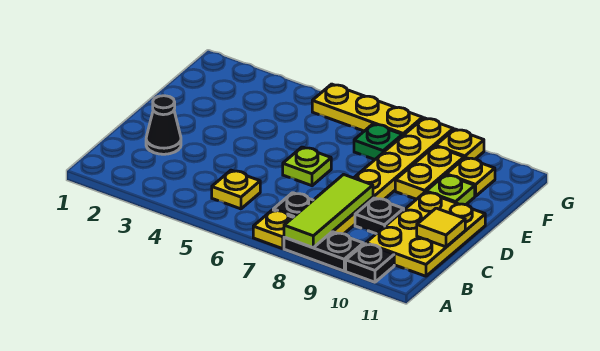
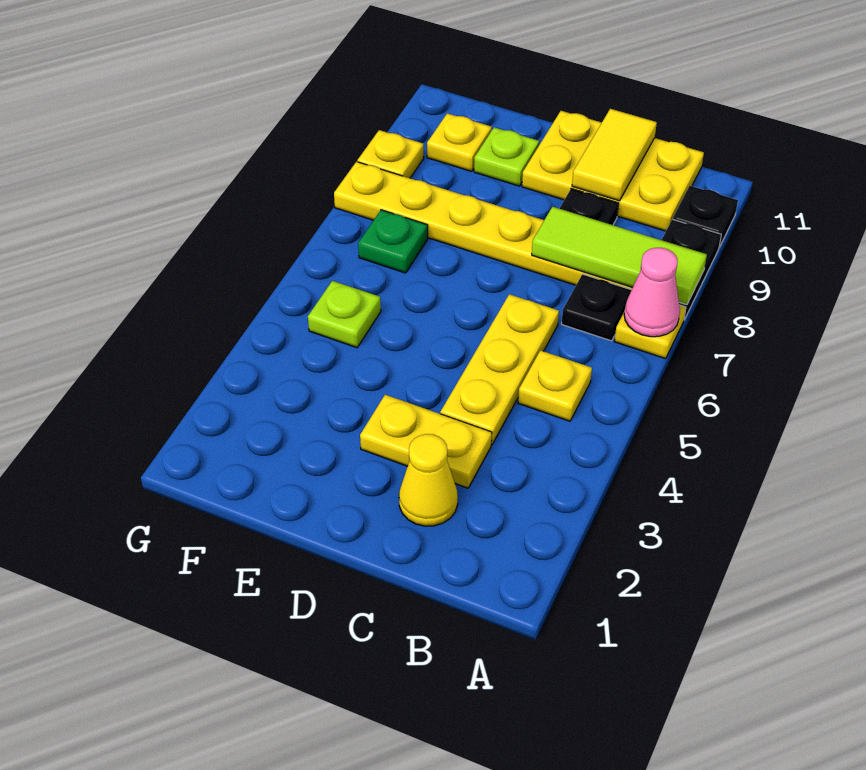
none -> pink cone A7 level 2
black cone C2 level 1 -> yellow cone C2 level 1
yellow tile C11 level 2 -> yellow tile C10:C11 level 2
lime plate D6 level 1 -> lime plate F5 level 1
yellow plate E9:F9 level 1 -> yellow plate C3:D3 level 1
yellow plate G5:G7 level 1 -> yellow plate C4:C6 level 1

